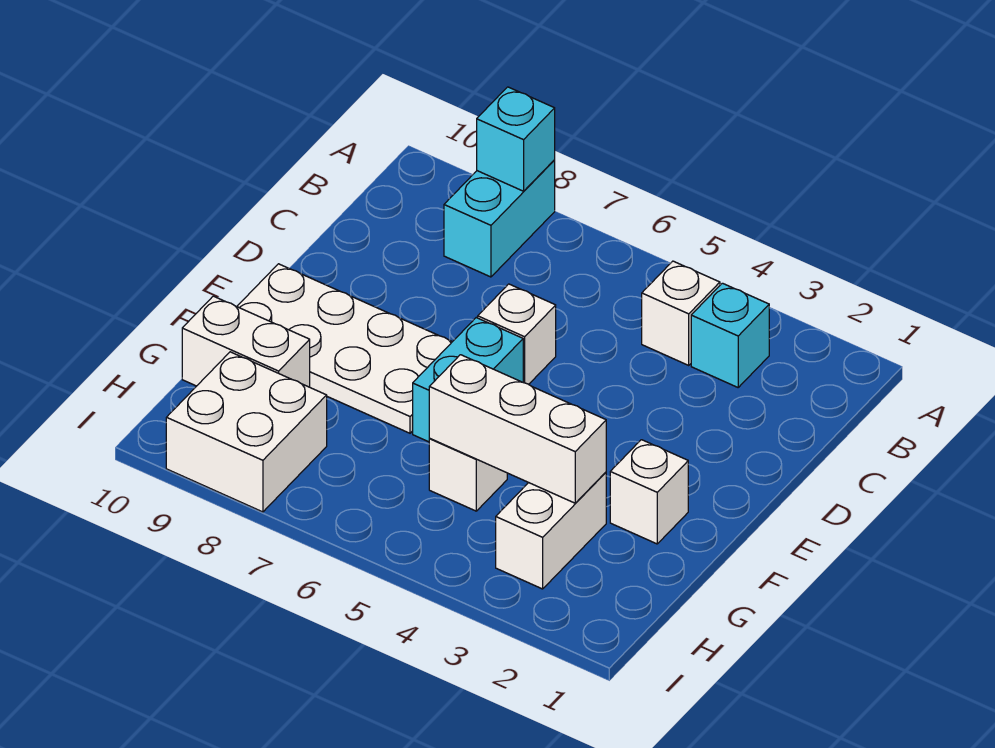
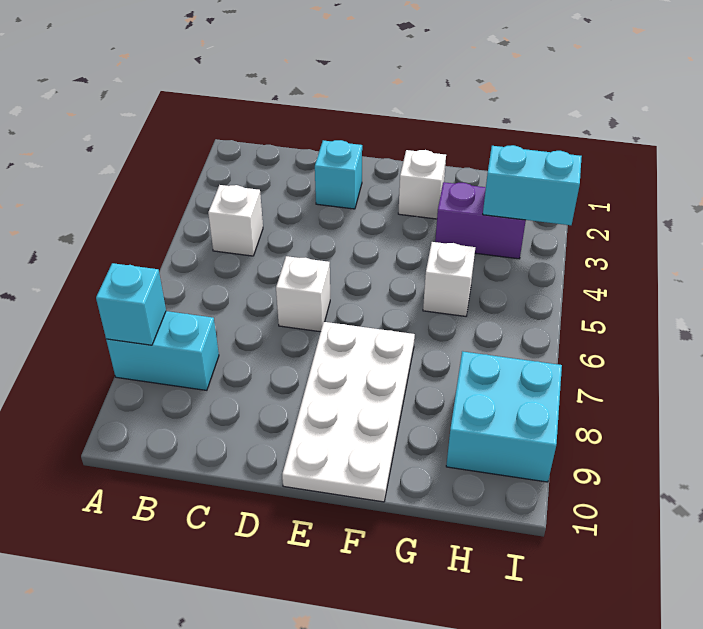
cyan brick B3 level 1 -> cyan brick D2 level 1
cyan brick E6:F6 level 1 -> cyan brick H3:I3 level 2
white brick G3:H3 level 1 -> purple brick G3:H3 level 1
white brick G3:G5 level 2 -> none
white brick G9:G10 level 1 -> none
white brick H8:I9 level 1 -> cyan brick H8:I9 level 1

